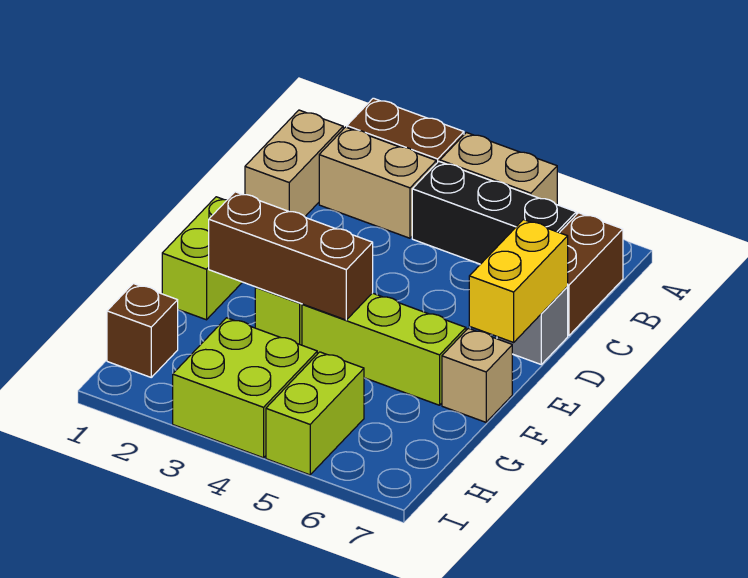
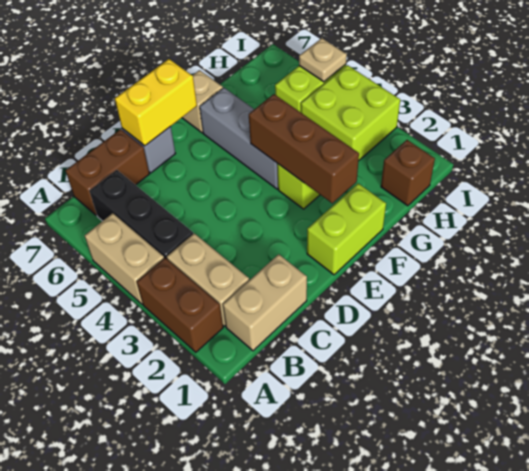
lime brick F4:F6 level 1 -> grey brick F4:F6 level 1
none -> tan plate I5 level 2

